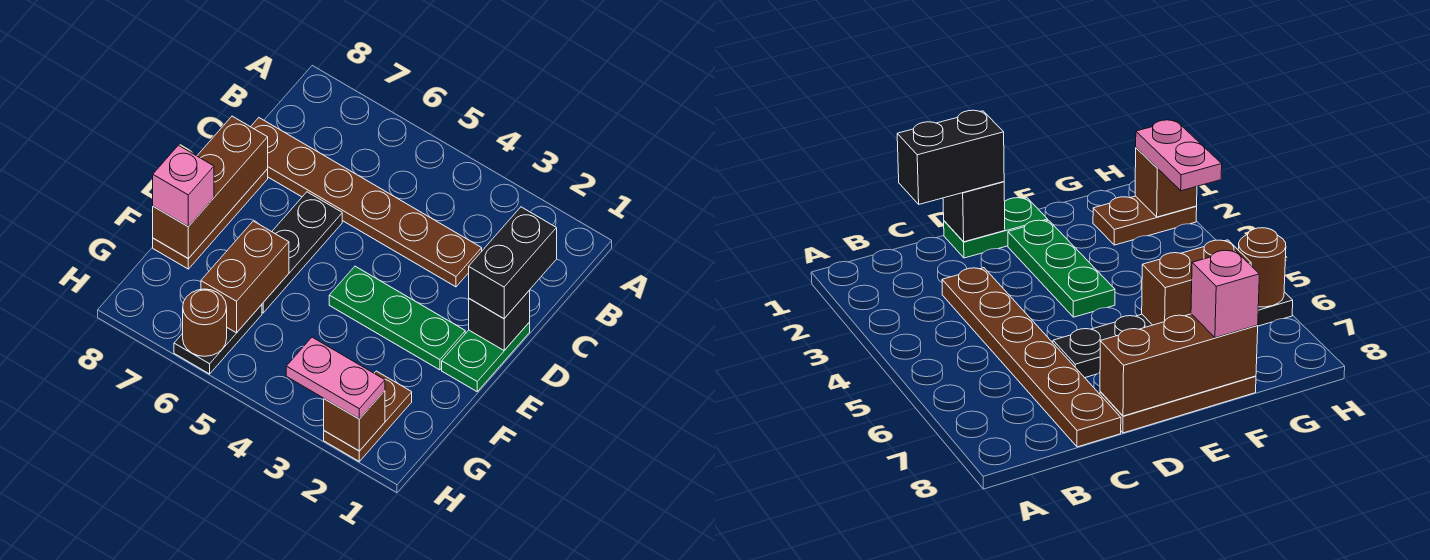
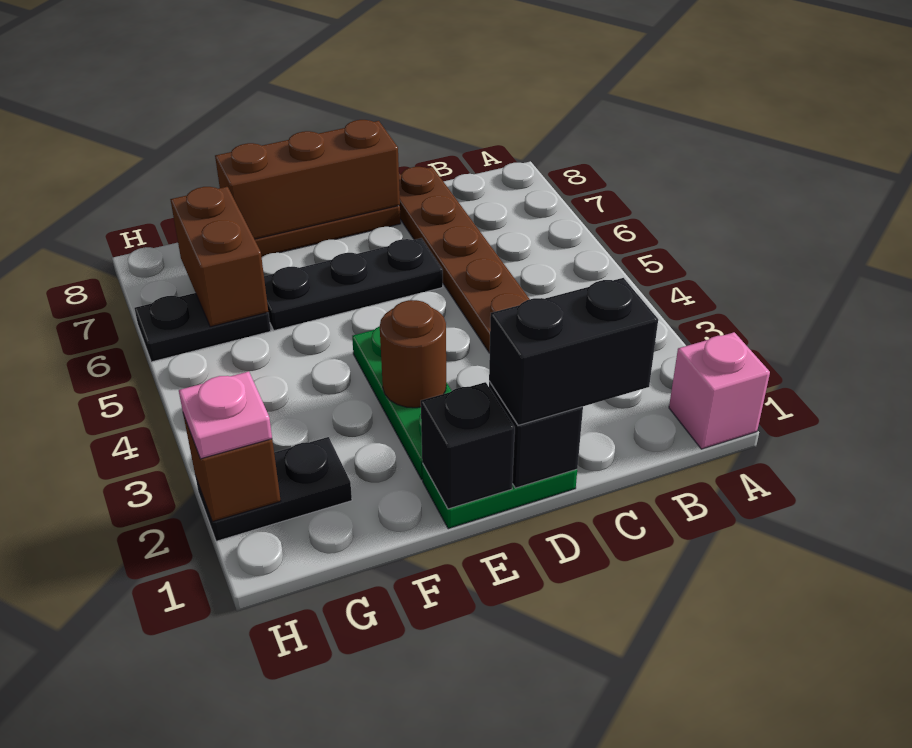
none -> black brick E1 level 2
brown brick F6:G6 level 2 -> brown brick G6:G7 level 2
pink brick F8 level 3 -> pink brick A1 level 1
brown plate G2:H2 level 1 -> black plate G2:H2 level 1
pink plate H2:H3 level 3 -> pink plate H2 level 3
brown round brick H6 level 2 -> brown round brick E3 level 2

